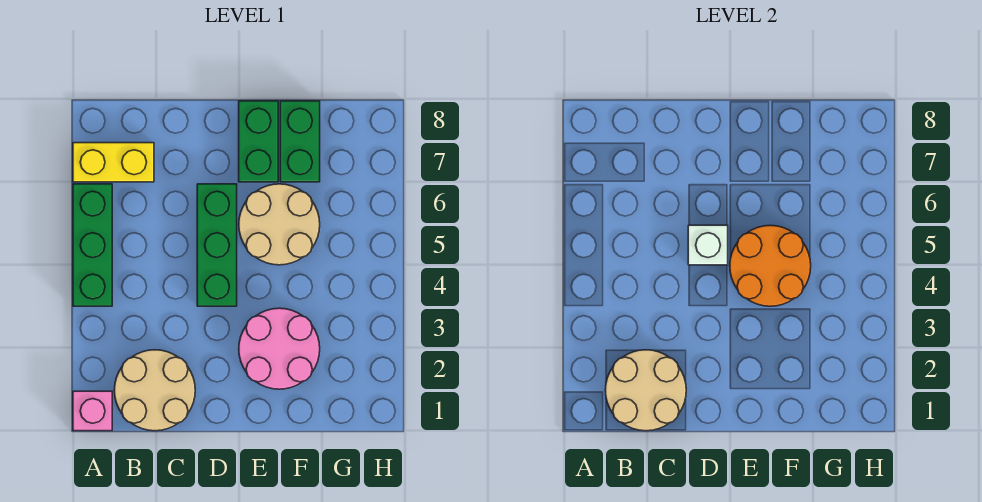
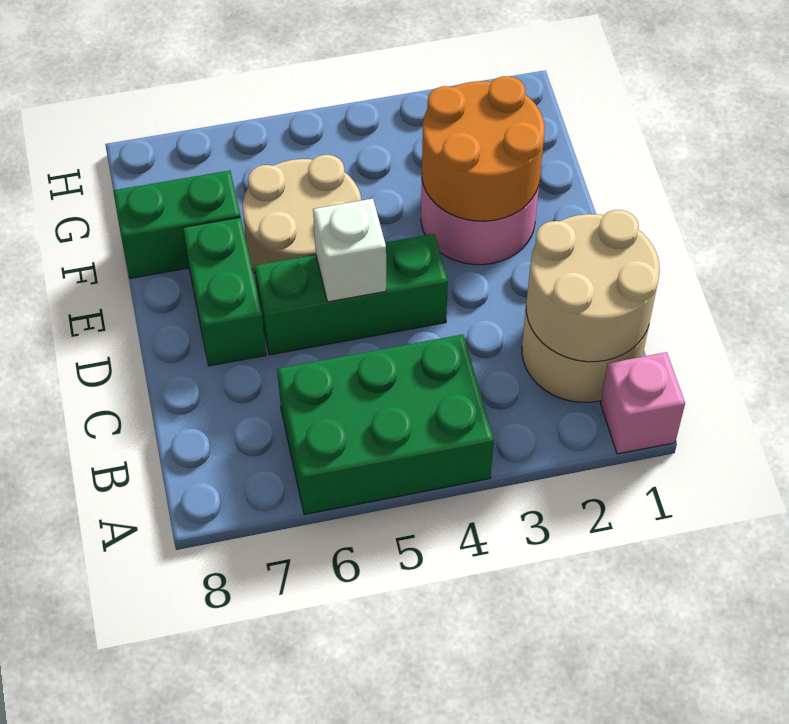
green brick A4:A6 level 1 -> green brick A4:B6 level 1
yellow brick A7:B7 level 1 -> none
orange round brick E4:F5 level 2 -> orange round brick E2:F3 level 2
green brick E7:E8 level 1 -> green brick D7:E7 level 1

